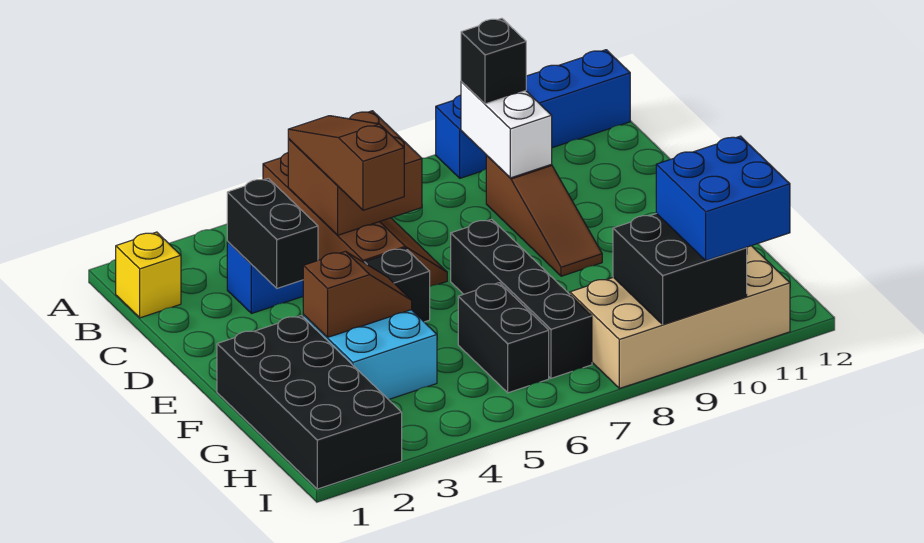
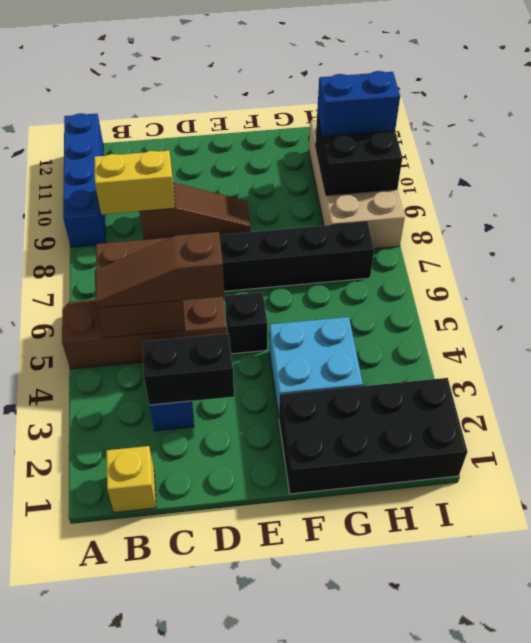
white brick B9:C9 level 2 -> yellow brick B9:C9 level 2
black brick B9 level 3 -> none
brown slope F3:F4 level 2 top 3 -> none
black brick G6:H6 level 1 -> none
blue brick H10:I11 level 3 -> blue brick H10:I10 level 3

